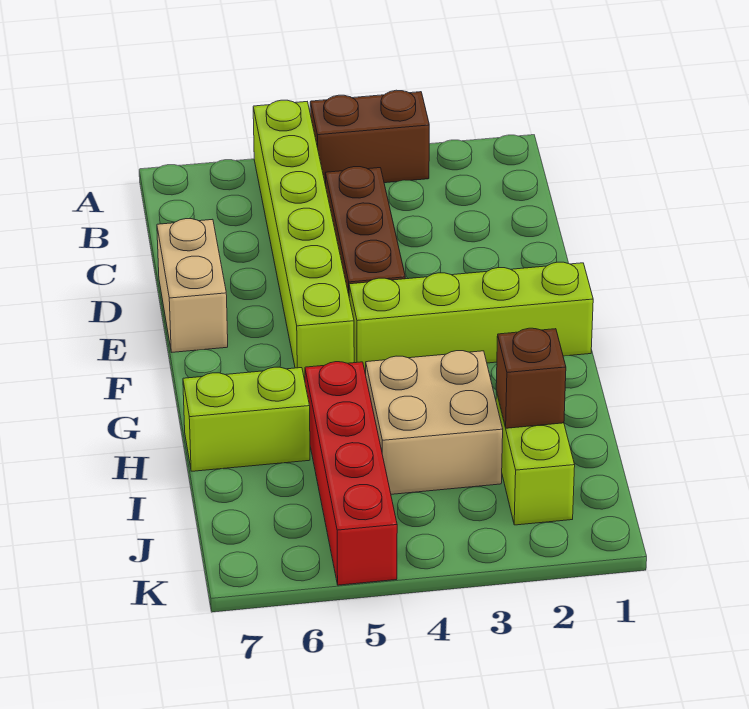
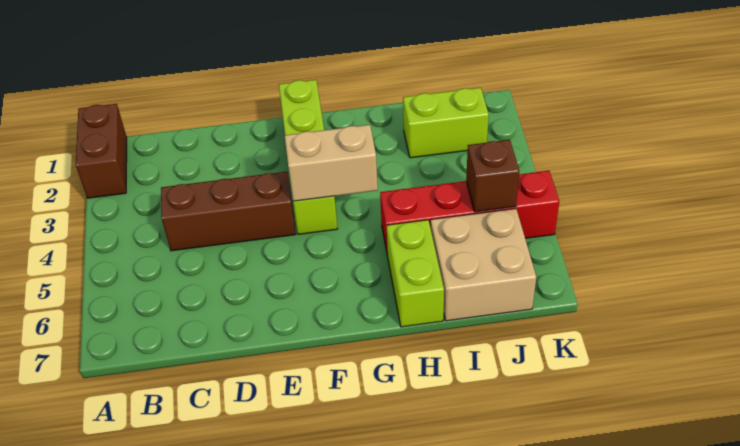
brown brick A3:A4 level 1 -> brown brick A1:A2 level 1
lime brick A5:F5 level 1 -> none
tan brick D7:E7 level 1 -> tan brick F4:G4 level 2
tan brick H3:I4 level 1 -> tan brick I6:J7 level 1
brown brick I2 level 2 -> brown brick J5 level 2

